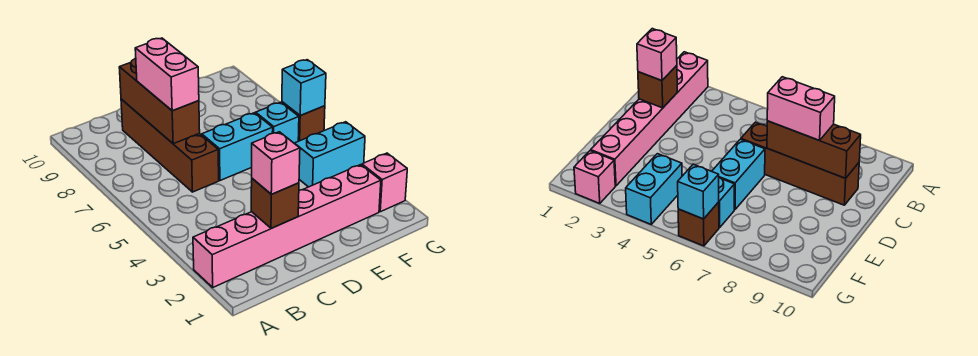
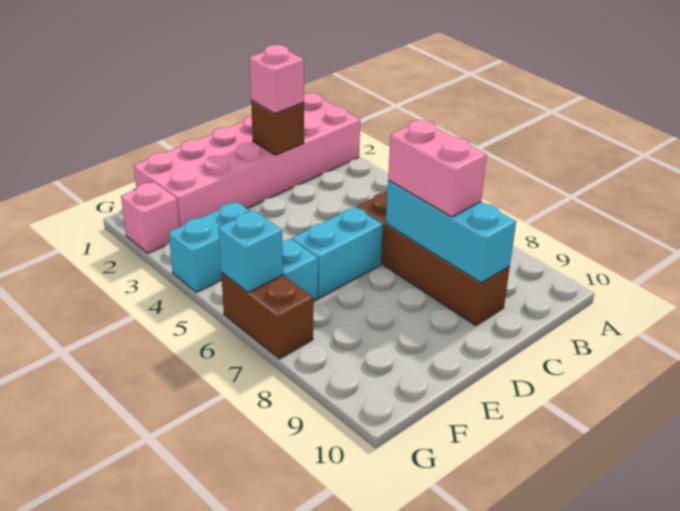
pink brick A2:F2 level 1 -> pink brick A1:F2 level 1
brown brick C7:C9 level 2 -> cyan brick C7:C9 level 2
brown brick G6 level 1 -> brown brick G6:G7 level 1

